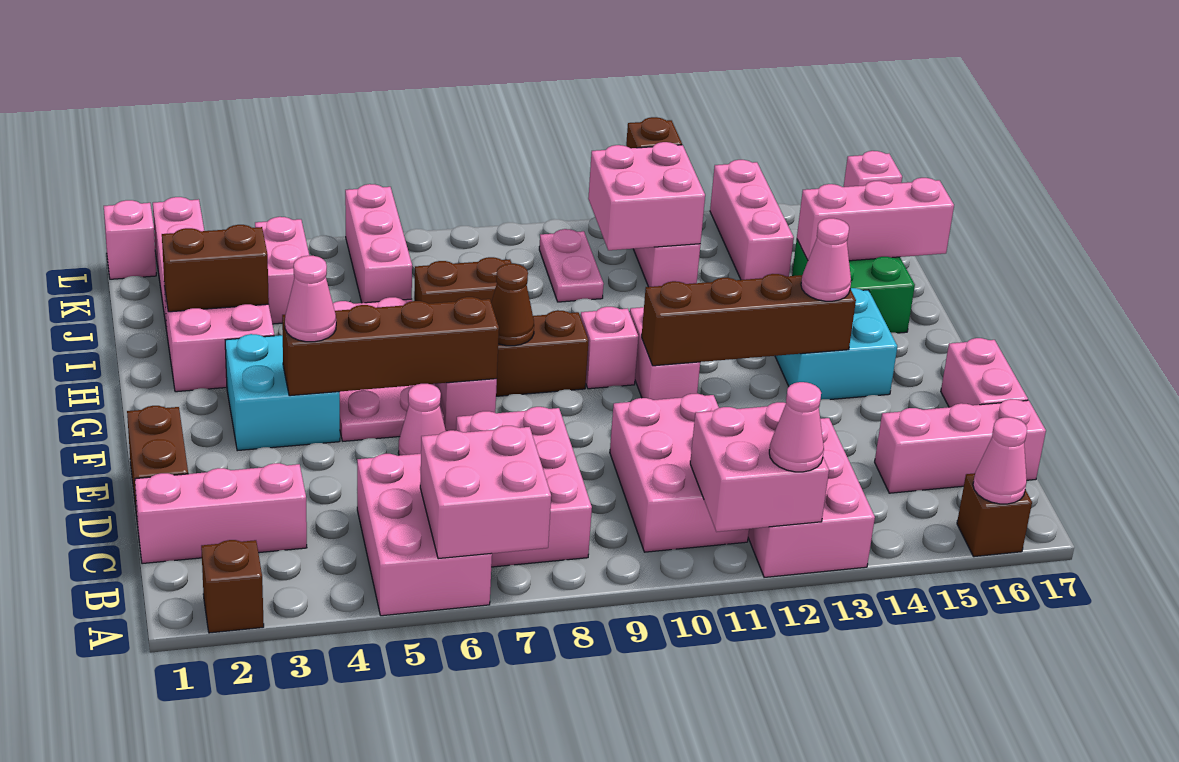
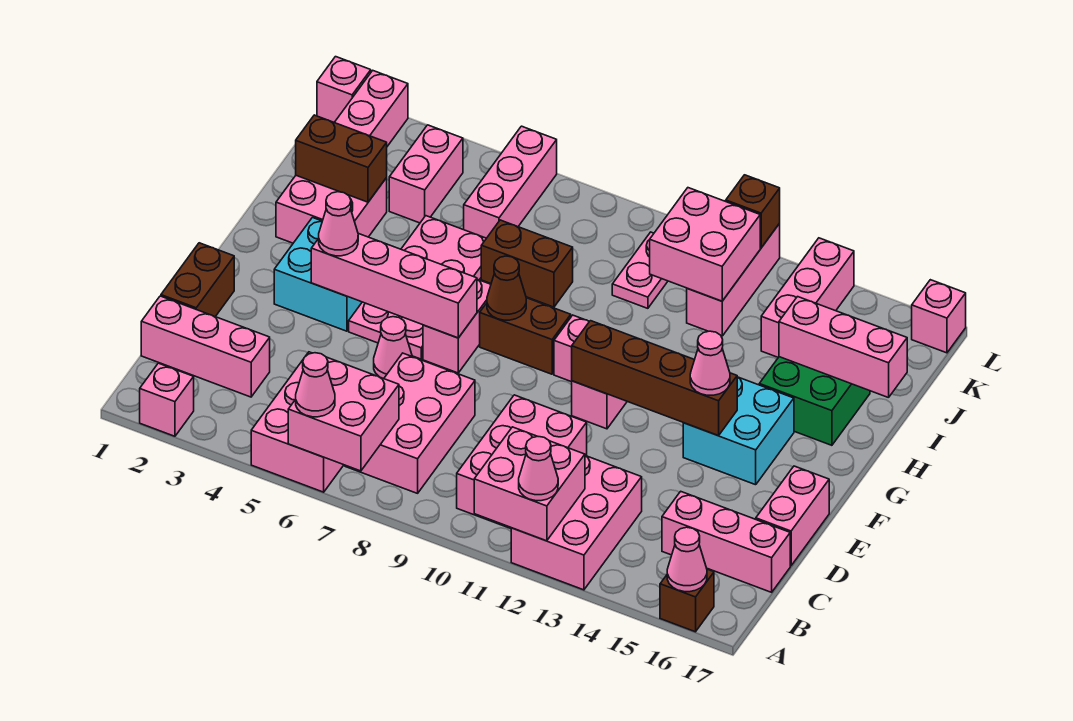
brown brick A2 level 1 -> pink brick A2 level 1
none -> pink cone A6 level 3
brown brick F4:F7 level 2 -> pink brick F4:F7 level 2

